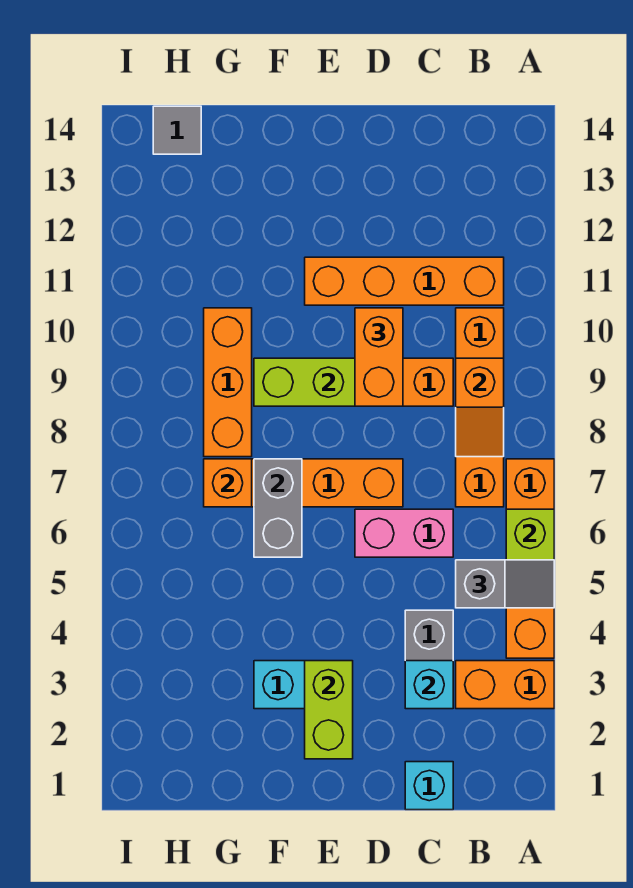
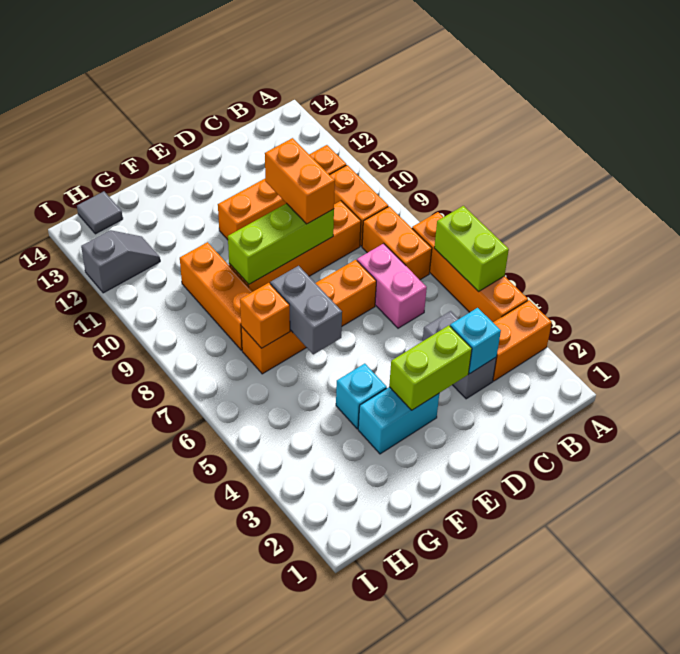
grey slope A5:B5 level 3 top B -> grey slope H12:I12 level 1 top I
orange slope B8:B9 level 2 top 9 -> none
cyan brick C1 level 1 -> cyan brick F4 level 1
pink brick C6:D6 level 1 -> pink brick C6:C7 level 1
lime brick E2:E3 level 2 -> lime brick D3:E3 level 2

